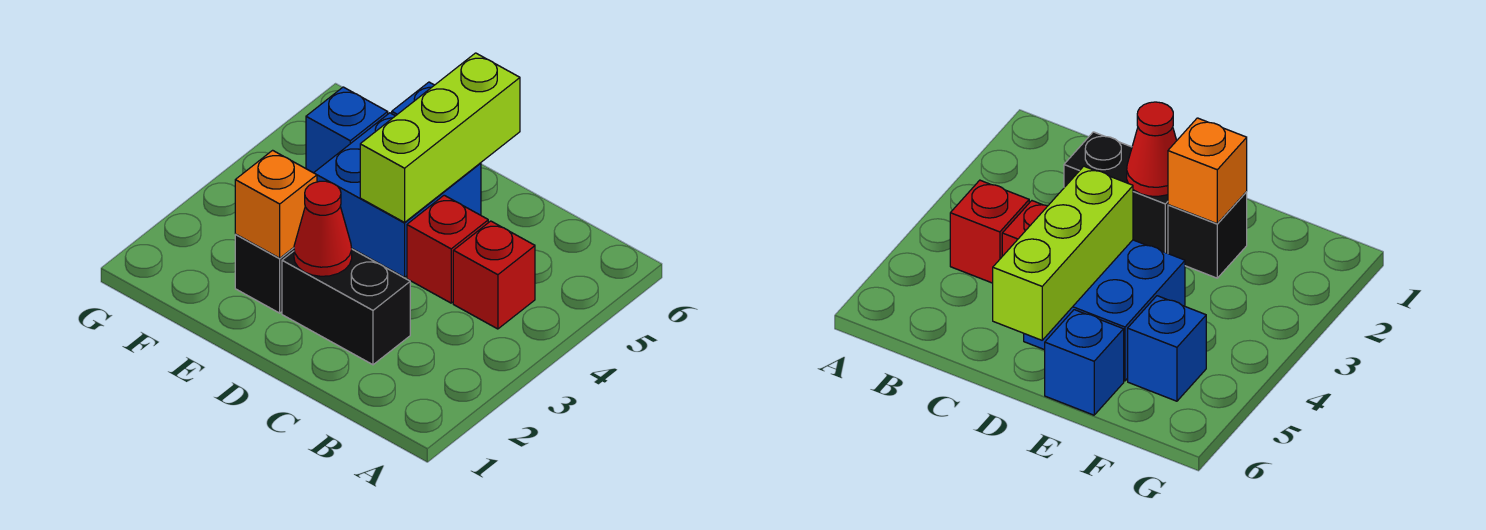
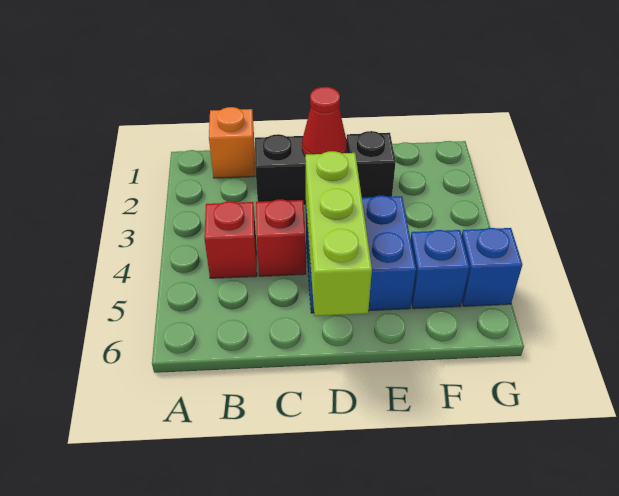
orange brick E2 level 2 -> orange brick B1 level 1
blue brick E6 level 1 -> blue brick G5 level 1

